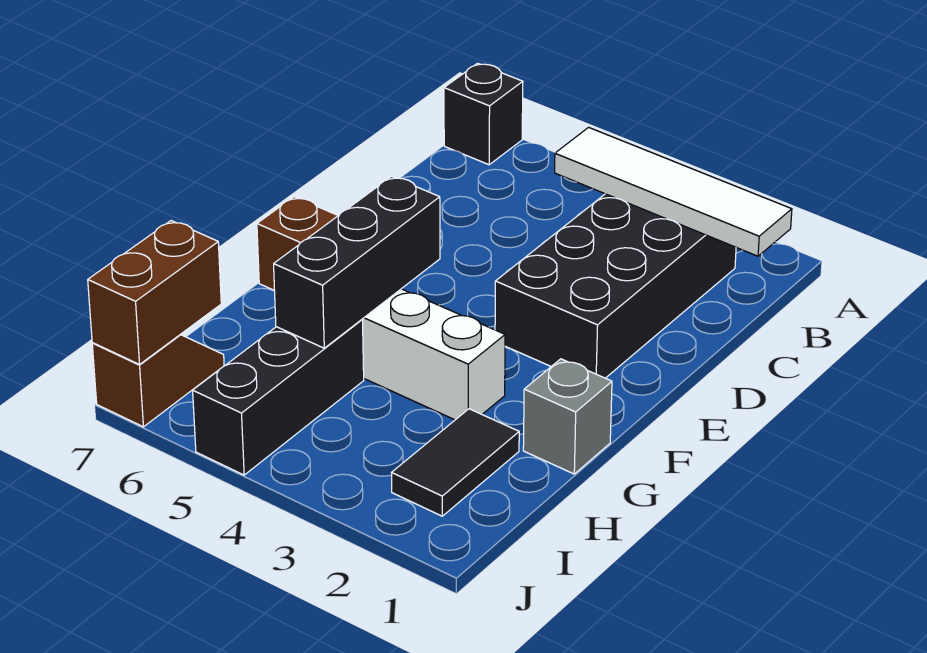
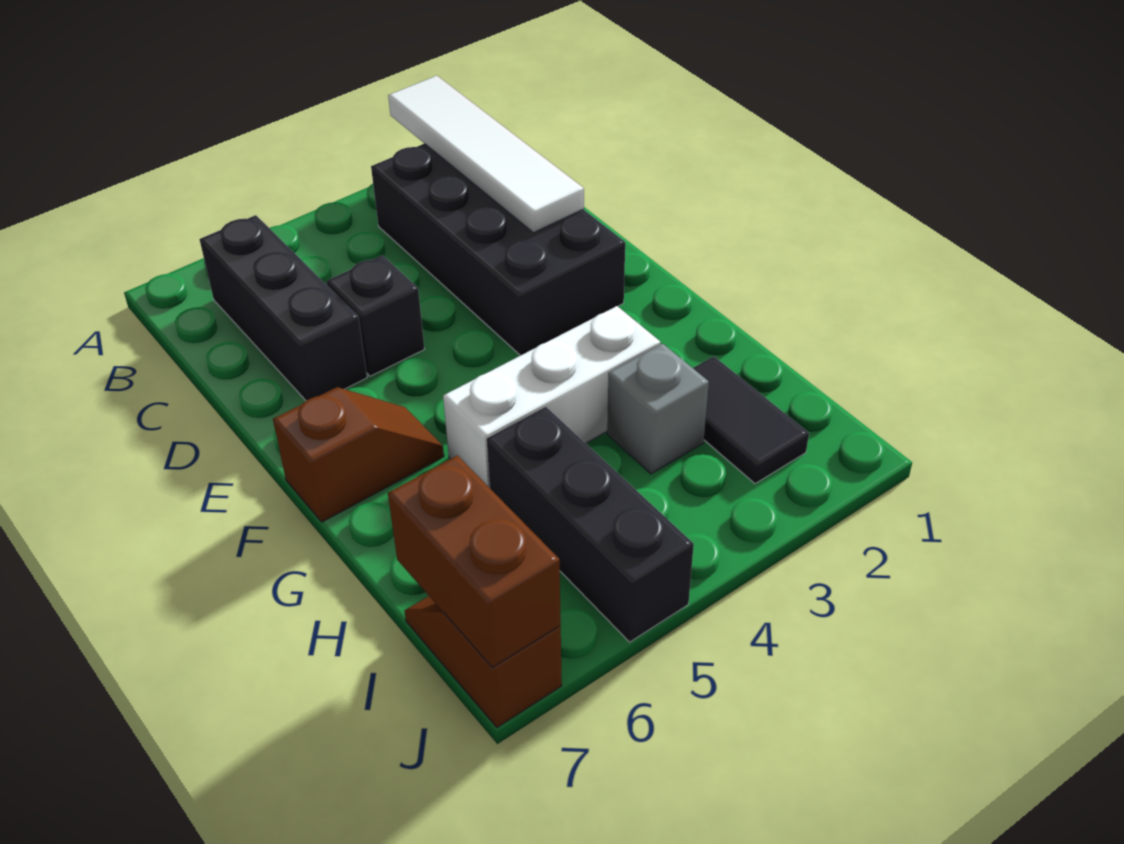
black brick A7 level 1 -> black brick D5 level 1
white tile B1:B4 level 2 -> white tile A2:D2 level 2
black brick F5:H5 level 2 -> black brick B6:D6 level 1
grey brick G1 level 1 -> grey brick H3 level 1

